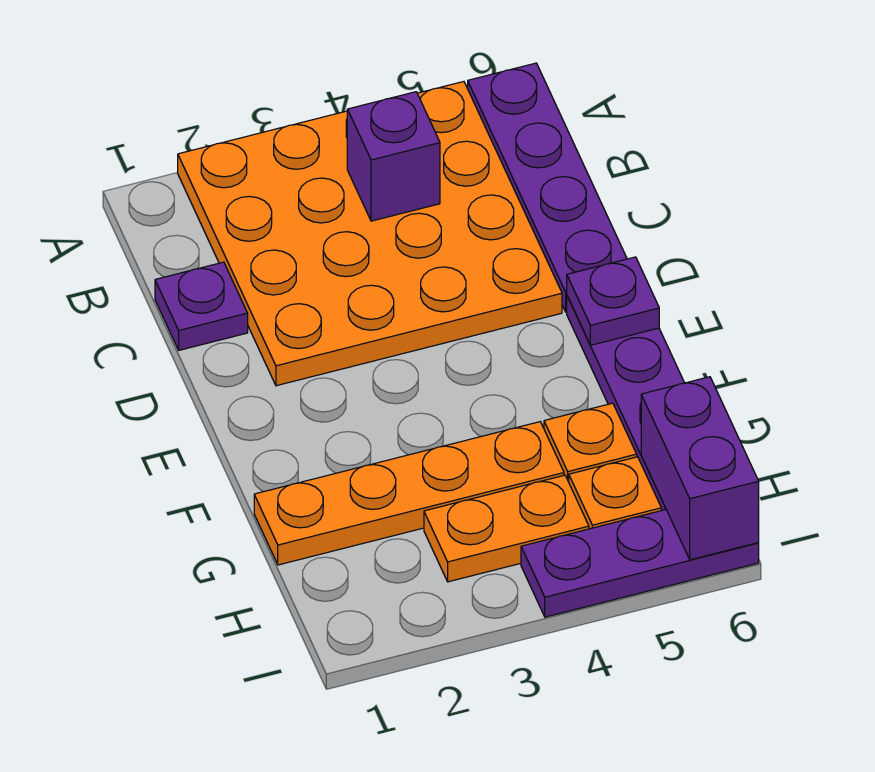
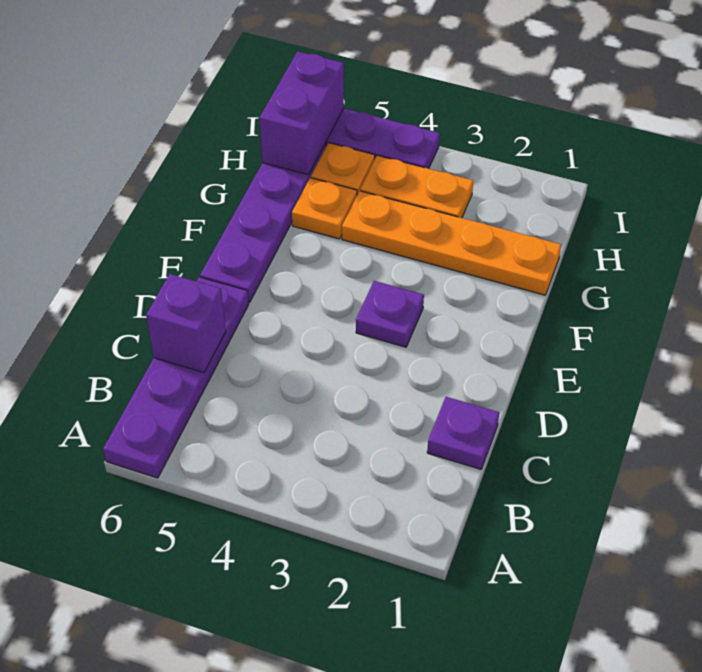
orange plate A2:D5 level 1 -> none
purple brick B4 level 2 -> purple brick C6 level 2
purple plate E6 level 2 -> purple plate E3 level 1

